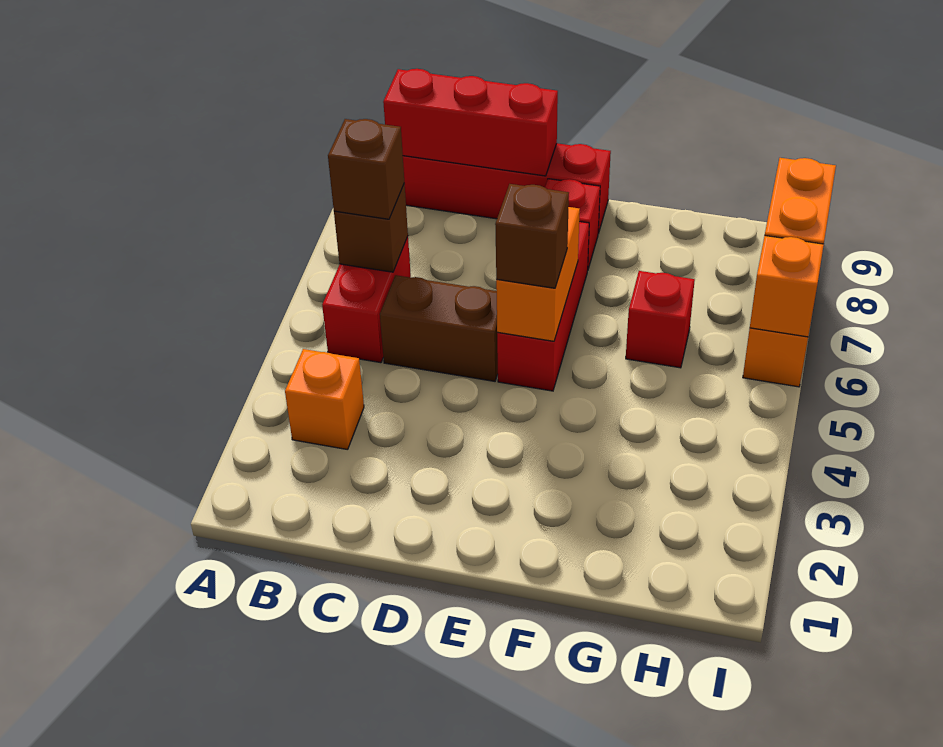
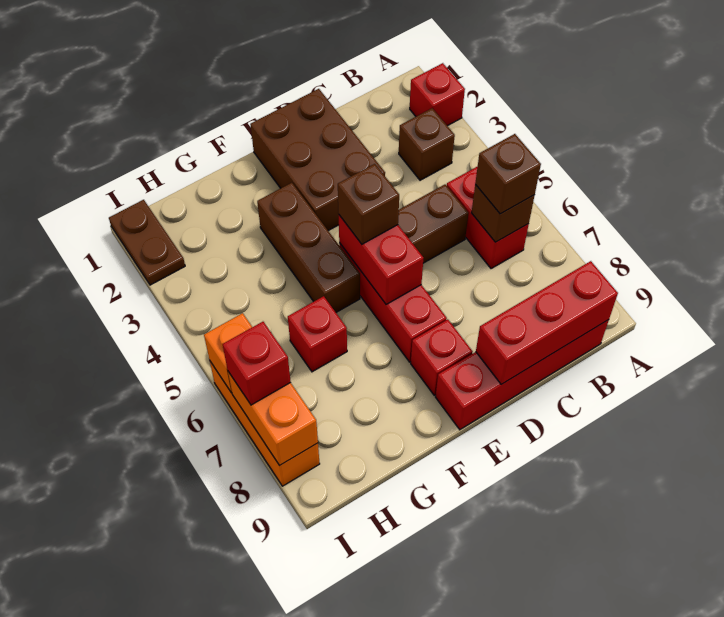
none -> red brick A2 level 1
orange brick B3 level 1 -> brown brick B3 level 1
none -> brown brick D1:E3 level 1
orange brick E5:E6 level 2 -> red brick E5:E6 level 2
none -> brown brick F3:F5 level 1
none -> brown plate I1:I2 level 1
none -> red brick I7 level 3

